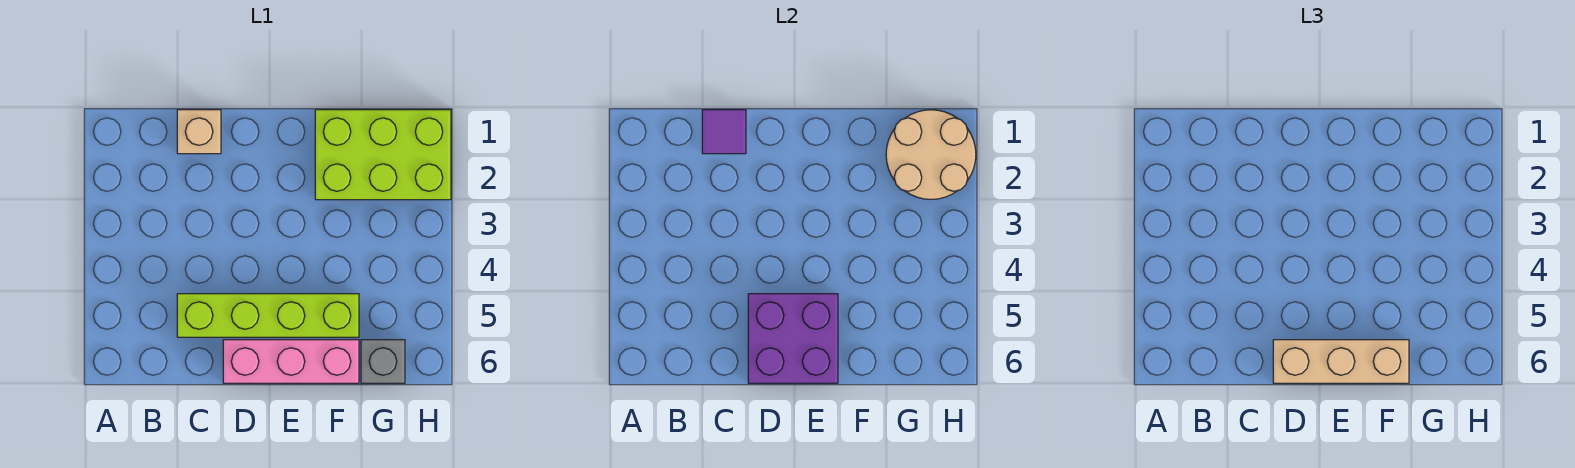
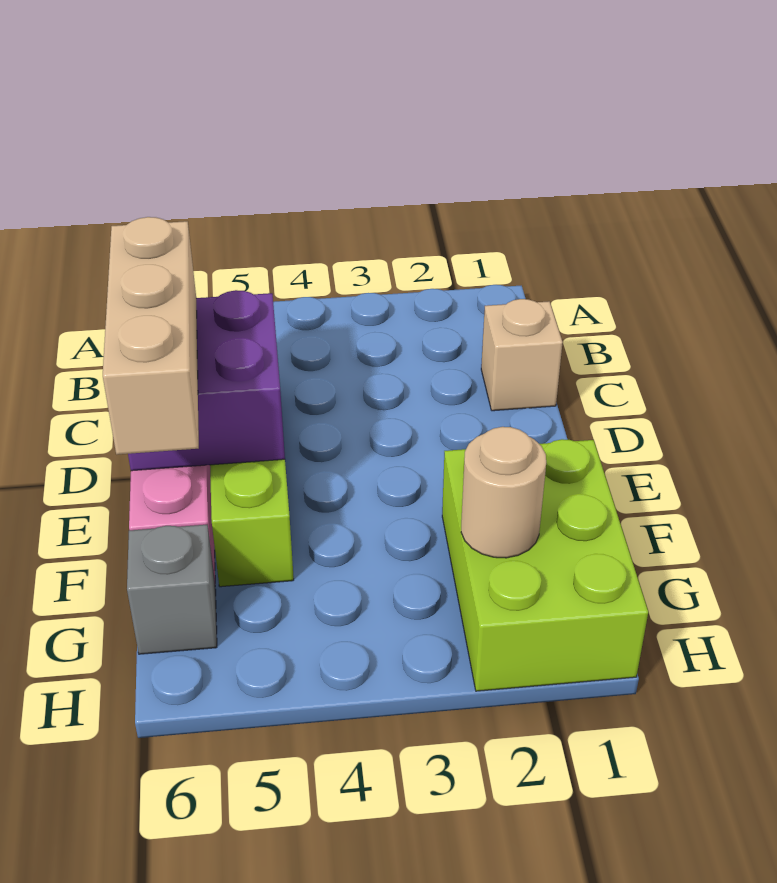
purple tile C1 level 2 -> none
tan round brick G1:H2 level 2 -> tan round brick G2 level 2

